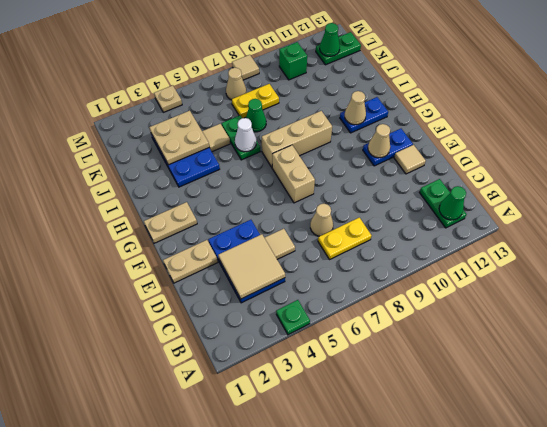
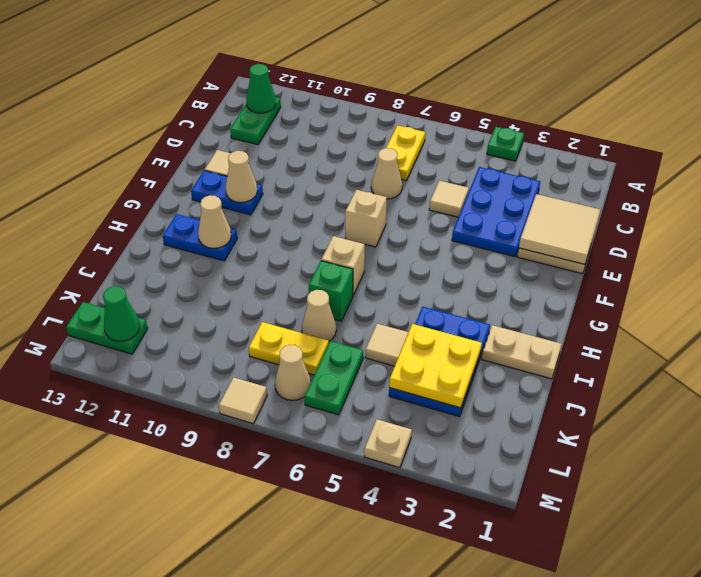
tan tile C3:D4 level 2 -> tan tile D1:E2 level 2
yellow plate C7:C8 level 1 -> yellow plate B7:C7 level 1
tan brick F7:G7 level 1 -> tan brick F7 level 1
tan plate G1:G2 level 1 -> tan plate I1:I2 level 1
tan brick H7:H9 level 1 -> tan brick H7 level 1
green plate I6:J6 level 1 -> green plate K6:L6 level 1
white cone I6 level 2 -> none
tan plate J3:K4 level 2 -> yellow plate J3:K4 level 2
green cone J7 level 1 -> tan cone J7 level 1
green brick L10 level 1 -> green brick I7 level 1

